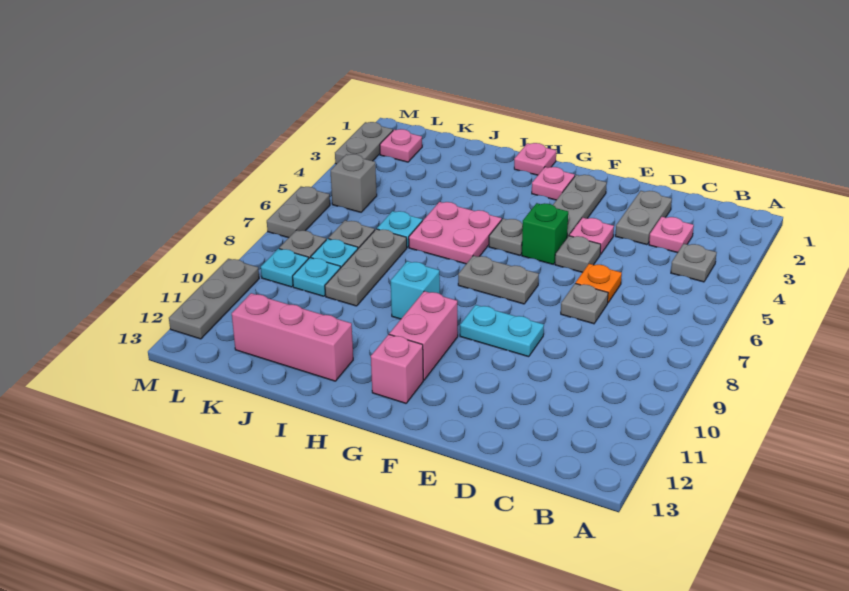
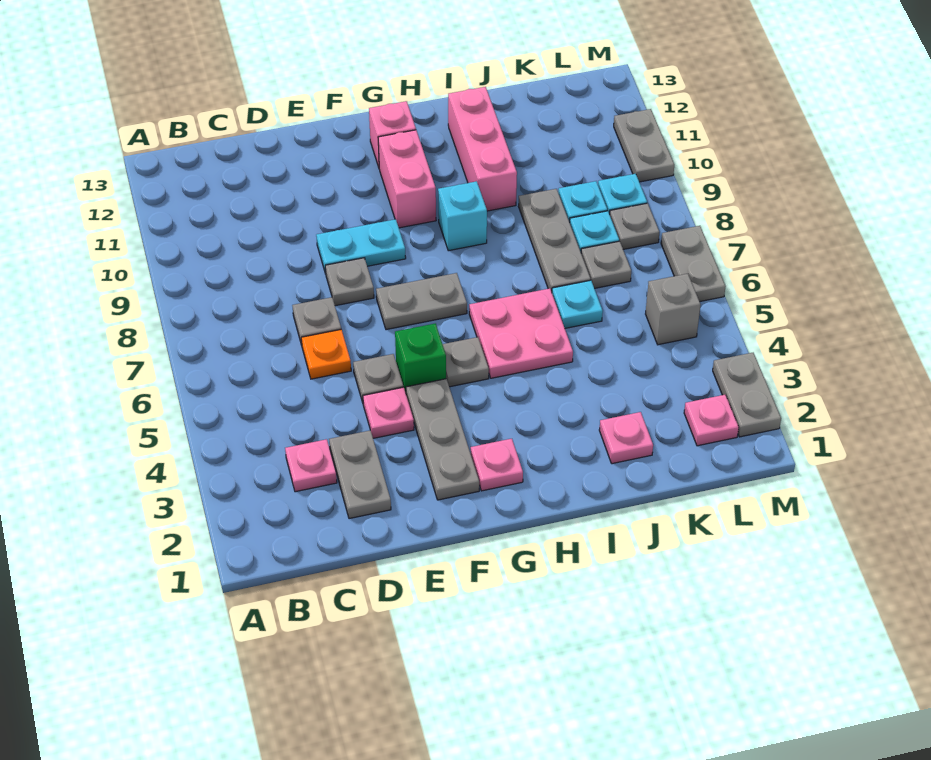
grey plate B4 level 1 -> grey plate E8 level 1
pink plate H1 level 1 -> pink plate J2 level 1
pink brick I12:K12 level 1 -> pink brick I10:I12 level 1
grey plate M10:M12 level 1 -> grey plate M10:M11 level 1

